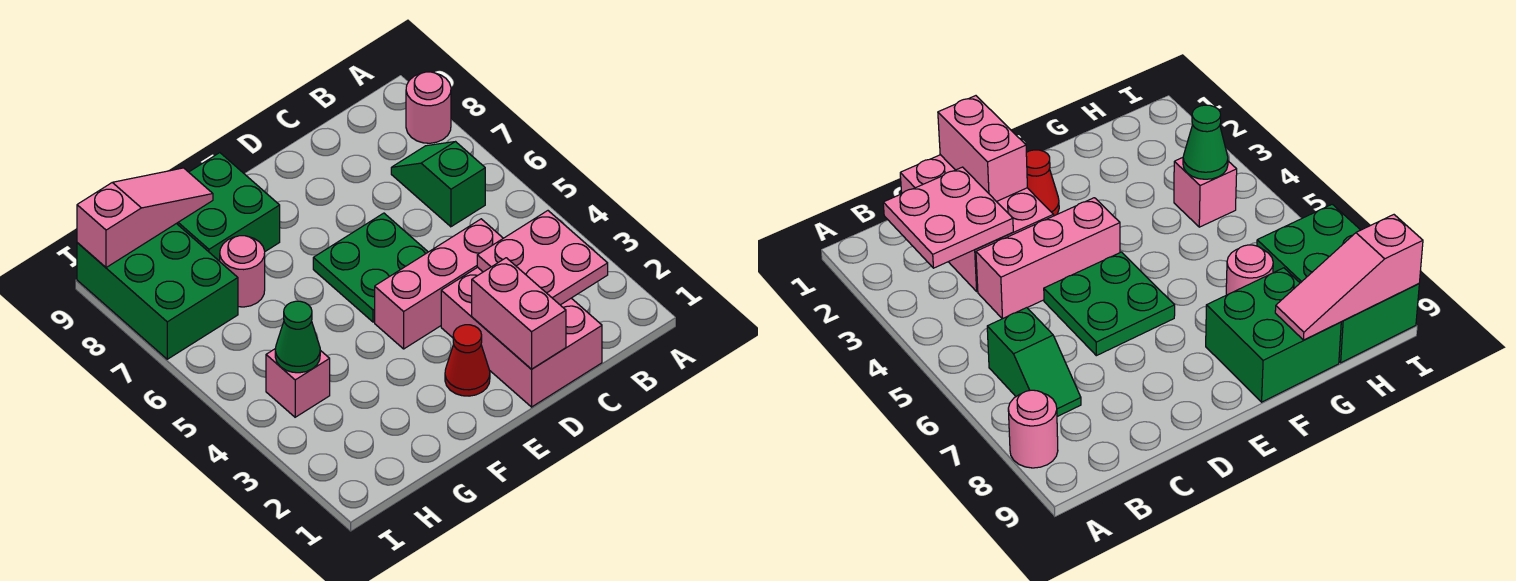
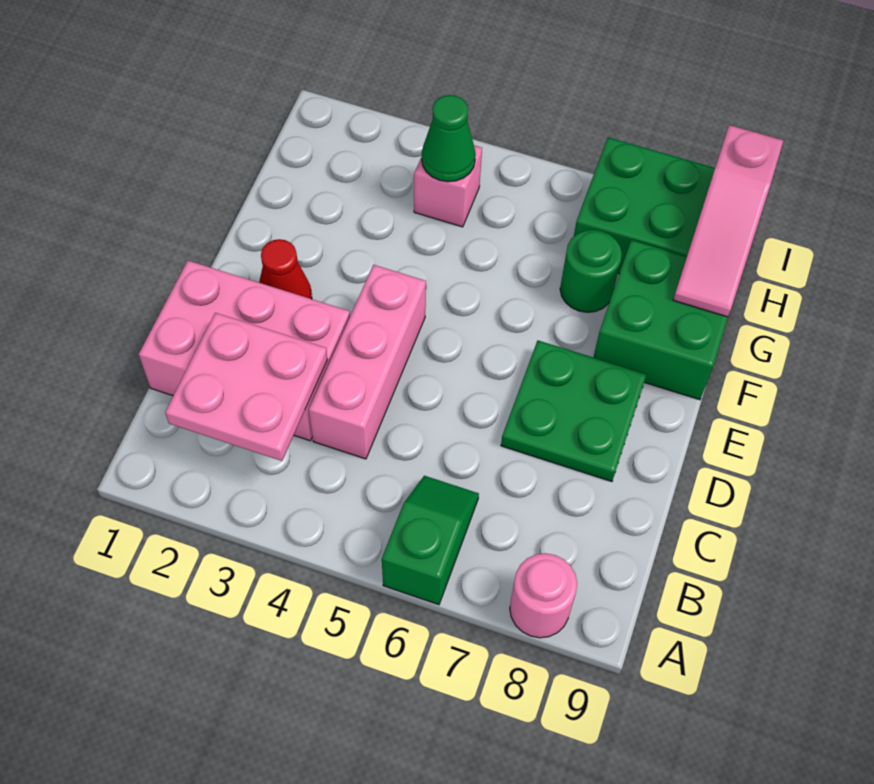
green slope B6:B7 level 1 top 6 -> green slope A6:B6 level 1 top A
pink brick D1:D2 level 2 -> none
green plate D5:E6 level 1 -> green plate D7:E8 level 1
pink round brick G7 level 1 -> green round brick G7 level 1

